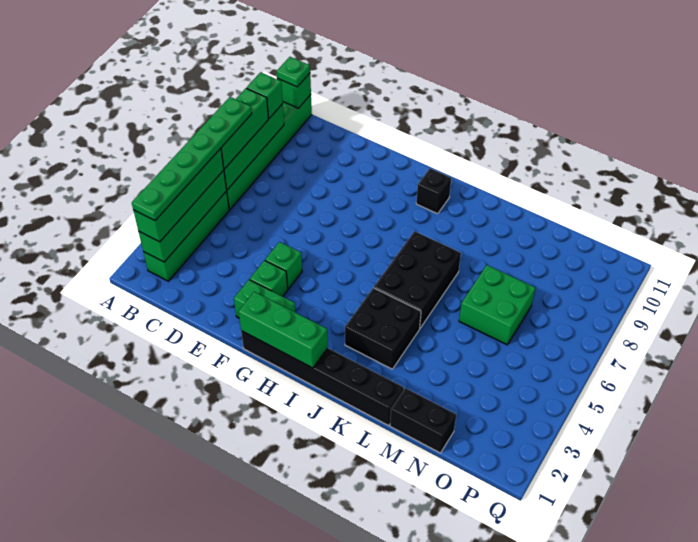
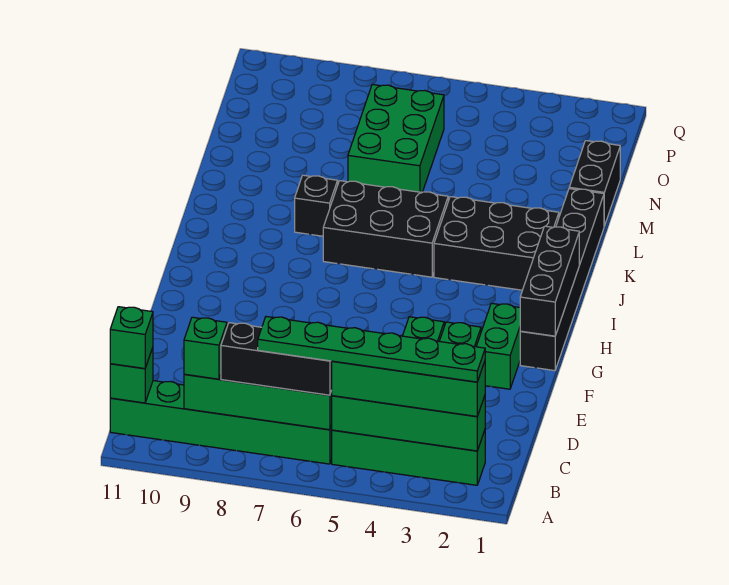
green brick B6:B8 level 3 -> black brick B6:B8 level 3
green plate B11 level 3 -> green brick B11 level 3
green brick G1:I1 level 2 -> black brick G1:I1 level 2
black brick I10 level 1 -> black brick K8 level 1
black brick J3:K4 level 1 -> black brick J2:K4 level 1
green brick M6:N7 level 1 -> green brick M6:O7 level 1

